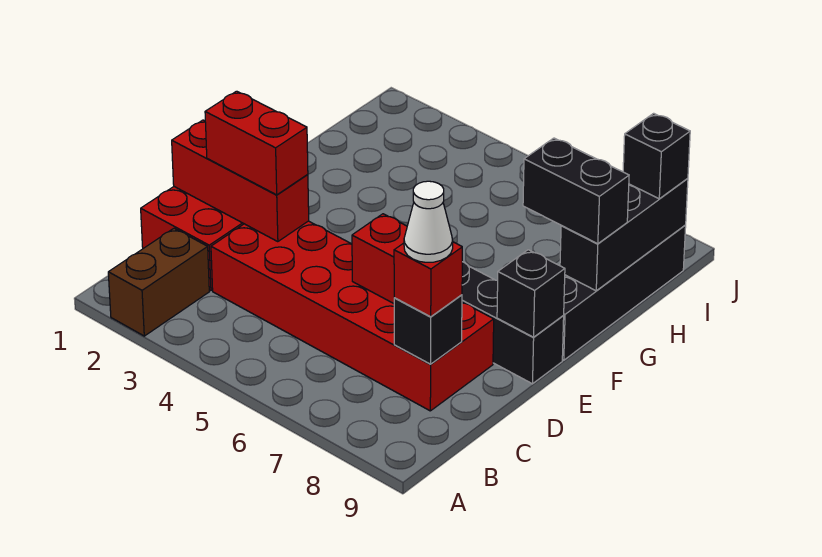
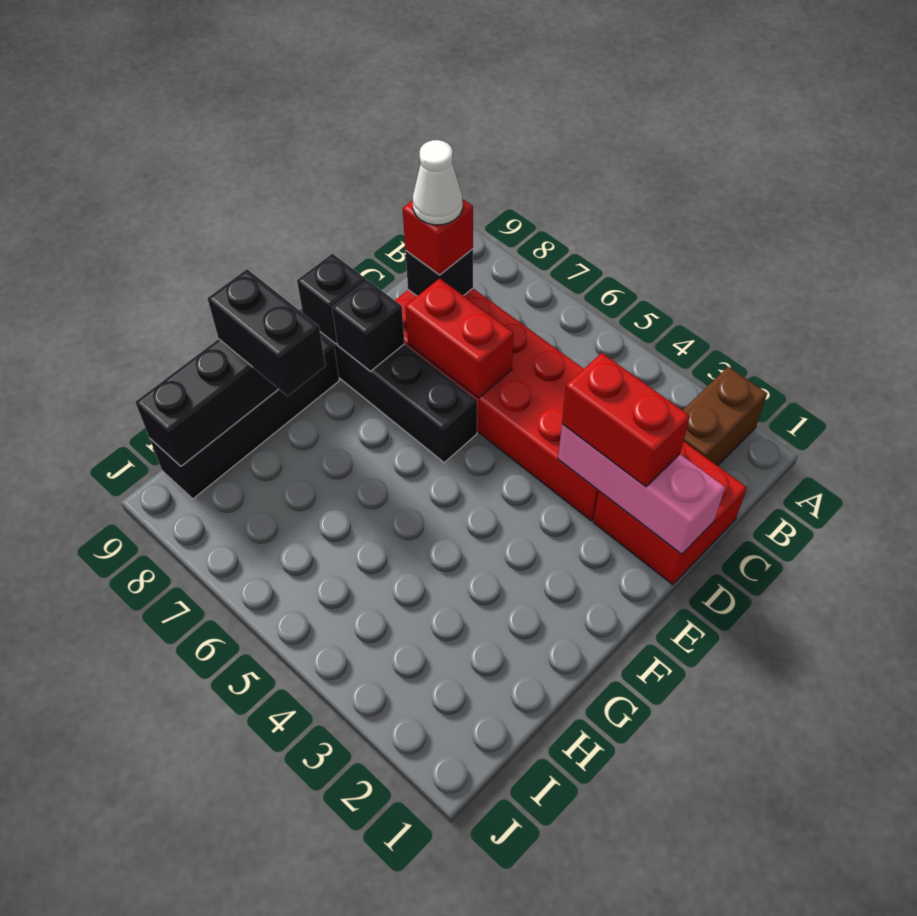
red brick D1:D3 level 2 -> pink brick D1:D3 level 2
black brick I9 level 3 -> black brick E8 level 2

